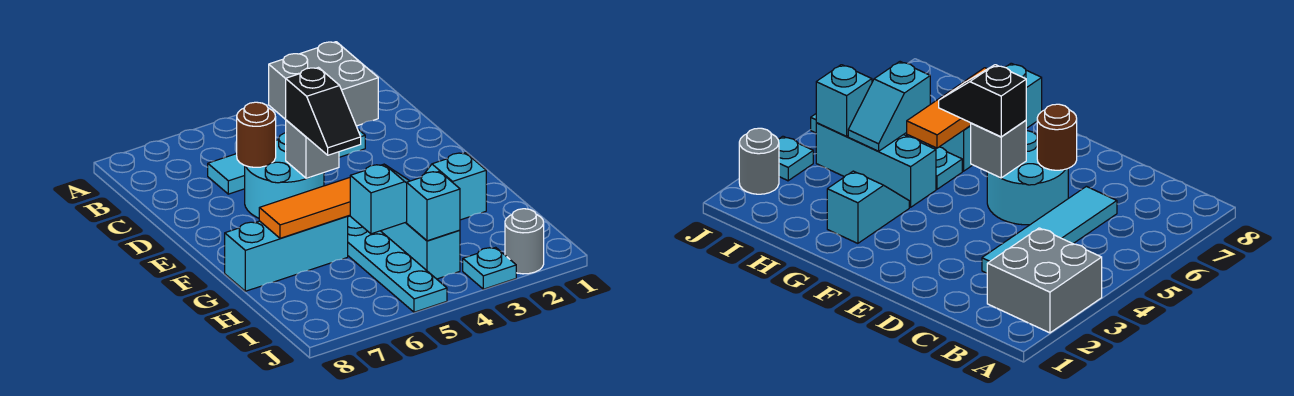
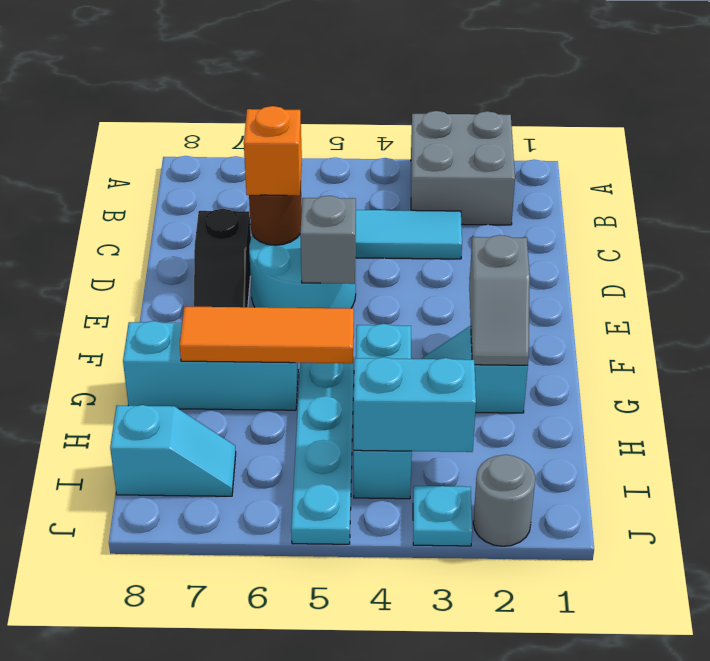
none -> orange brick D6 level 3
black slope E5:F5 level 3 top E -> black slope D7:E7 level 1 top D
none -> grey slope F2:G2 level 2 top F
cyan slope H4:H5 level 2 top 5 -> cyan slope I7:I8 level 1 top 8
cyan brick I4 level 2 -> cyan brick I3:I4 level 2

